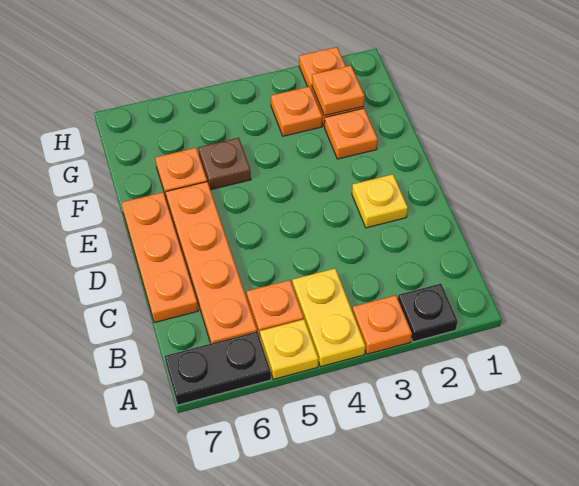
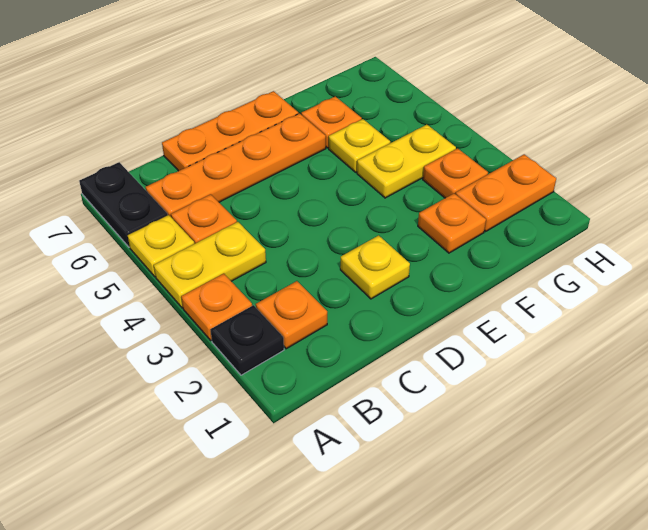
none -> yellow plate F4:G4 level 1
brown plate F5 level 1 -> yellow plate F5 level 1
orange plate G2 level 2 -> orange plate B2 level 1

